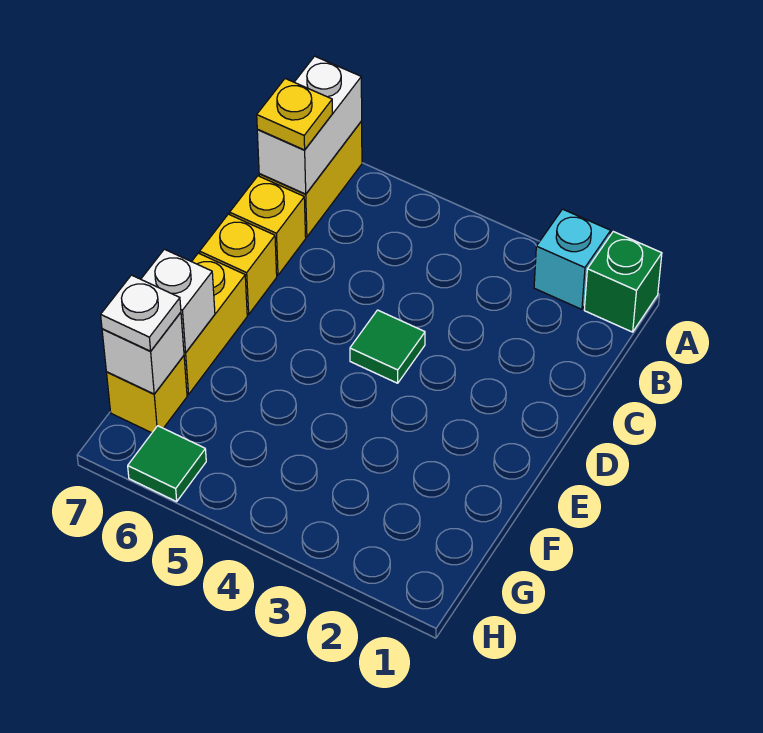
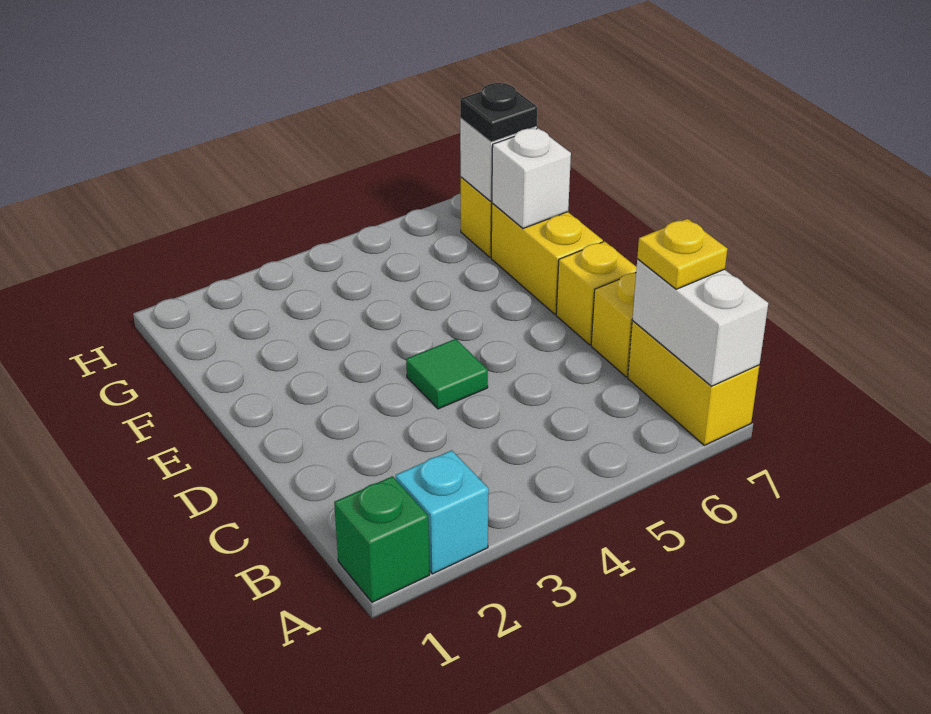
white plate G7 level 3 -> black plate G7 level 3
green tile H6 level 1 -> none

